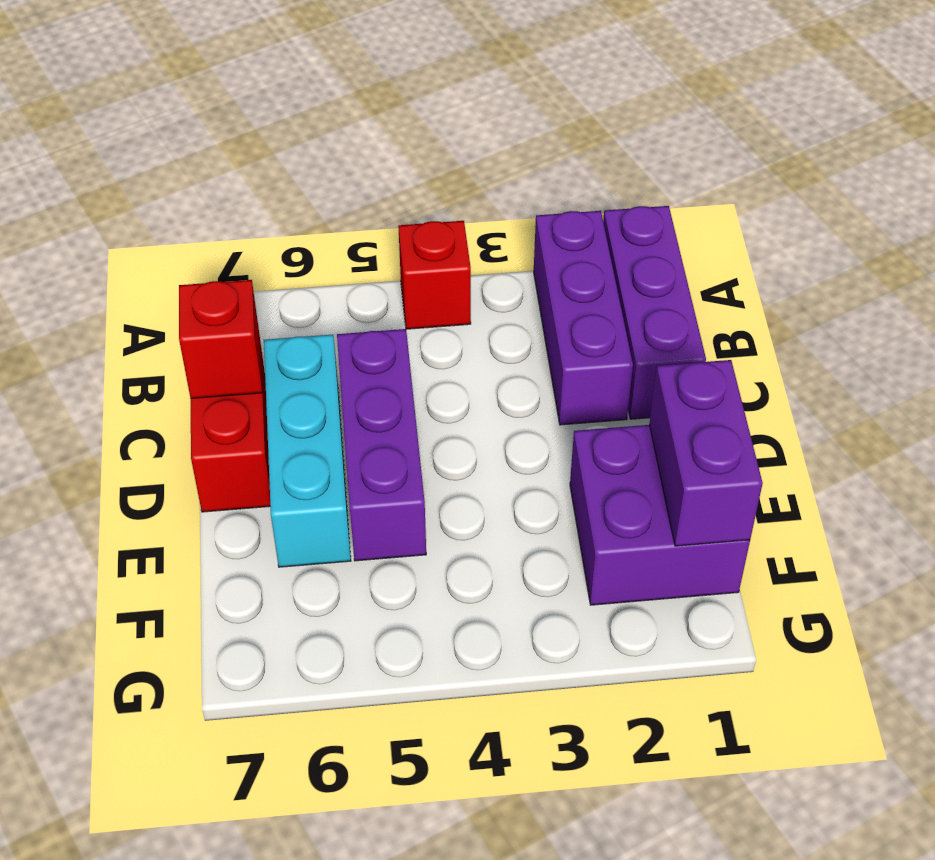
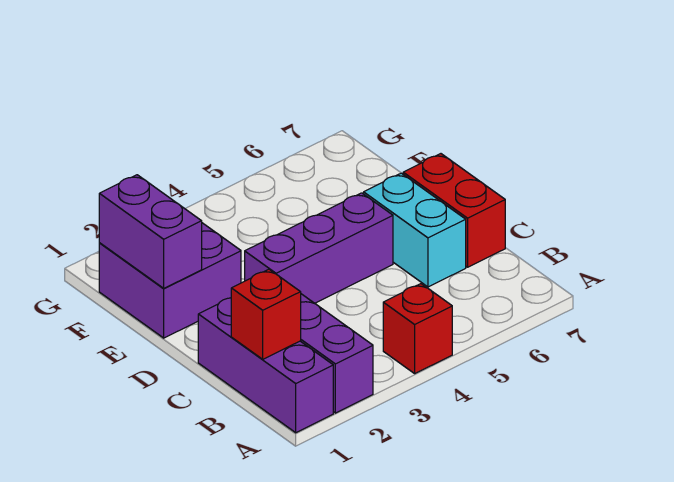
purple brick C5:E5 level 1 -> purple brick D3:D5 level 1
cyan brick C6:E6 level 1 -> cyan brick C6:D6 level 1
red brick C7 level 2 -> red brick B1 level 2

